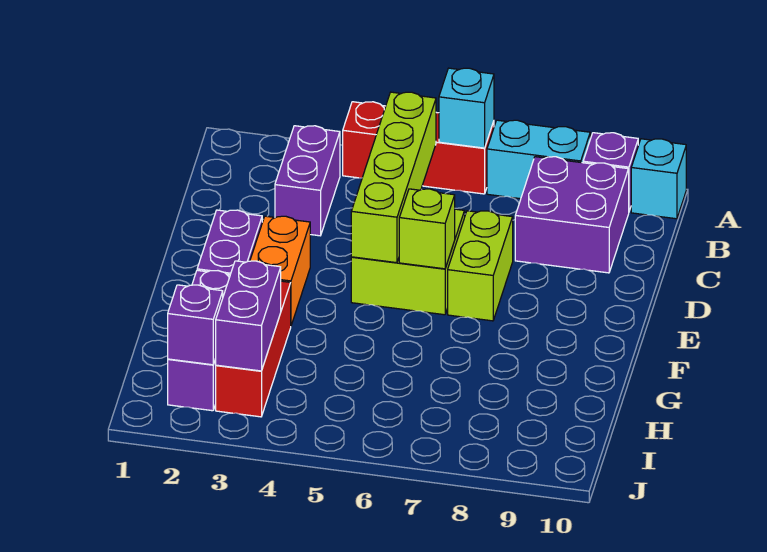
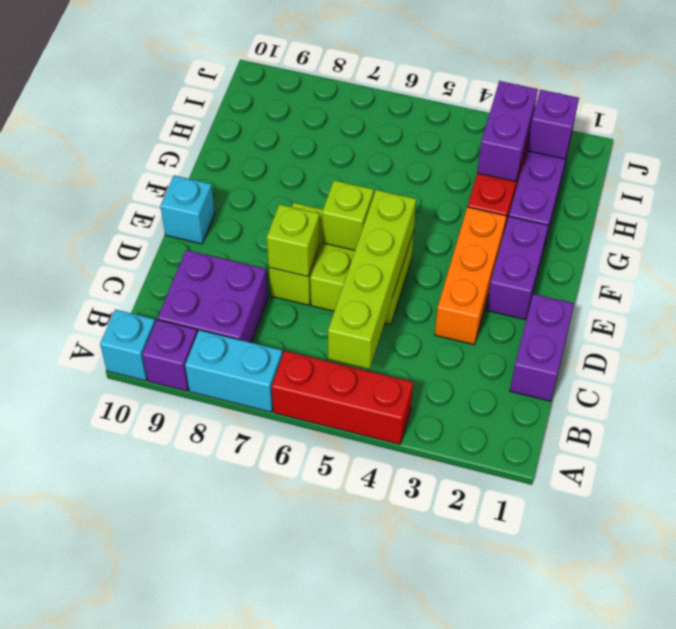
cyan brick A6 level 2 -> cyan brick E10 level 1
purple brick B3:C3 level 1 -> purple brick C1:D1 level 1
none -> lime brick D7 level 2
orange brick E3:F3 level 1 -> orange brick D3:F3 level 1

